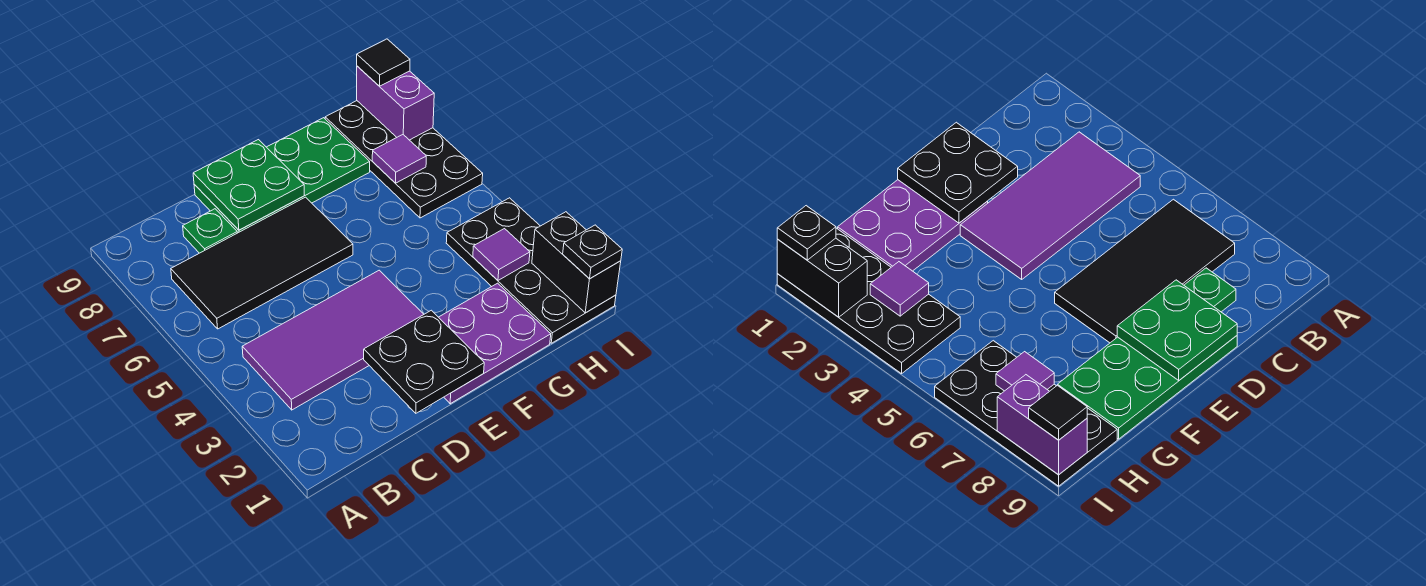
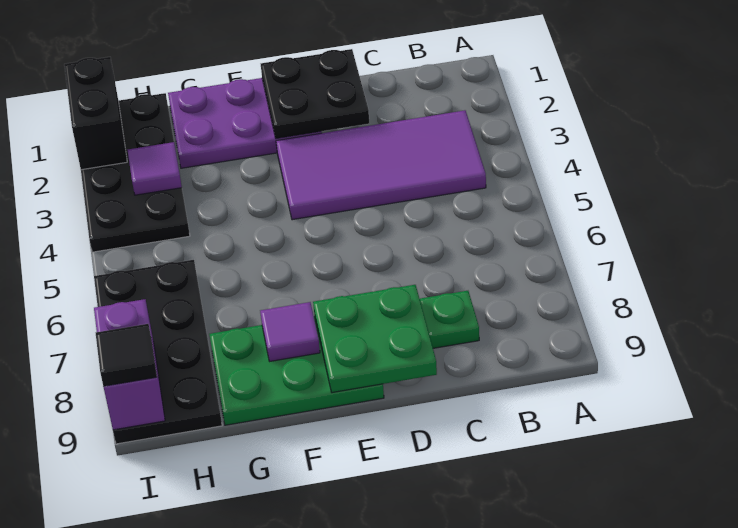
black tile B6:E7 level 1 -> none
green plate D8:G9 level 1 -> green plate E8:G9 level 1
purple tile H7 level 2 -> purple tile F8 level 2
black plate I1 level 3 -> none

